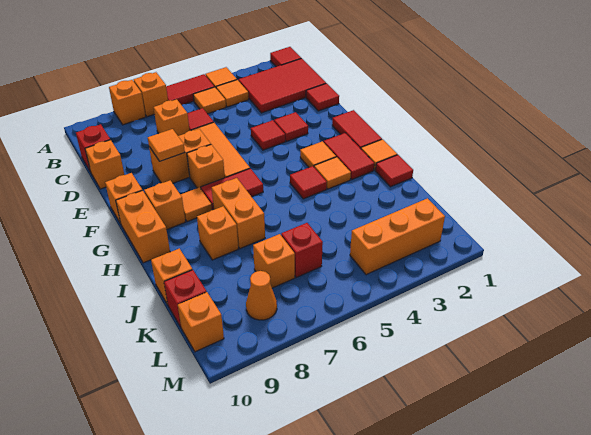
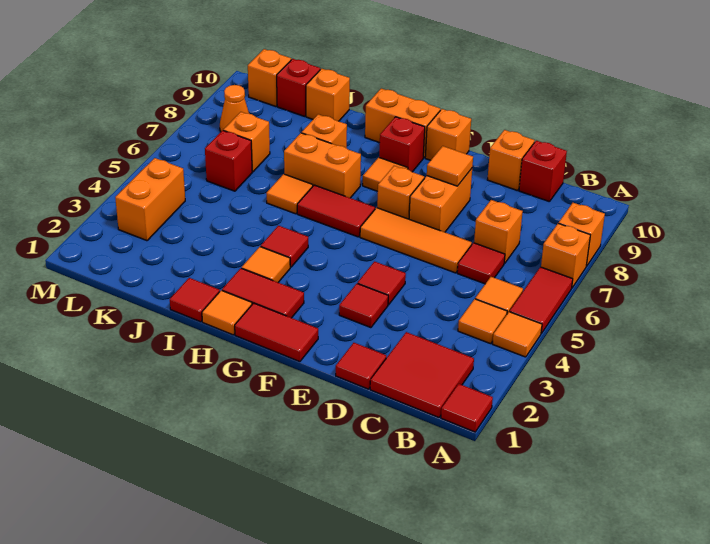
red tile B1:C3 level 1 -> red tile B1:C2 level 1
orange tile G3 level 1 -> orange tile I6 level 1
red tile G6:G7 level 1 -> red tile G6:H6 level 1
orange brick G9 level 1 -> red brick G9 level 1
orange brick L2:L4 level 1 -> orange brick L3:L4 level 1

